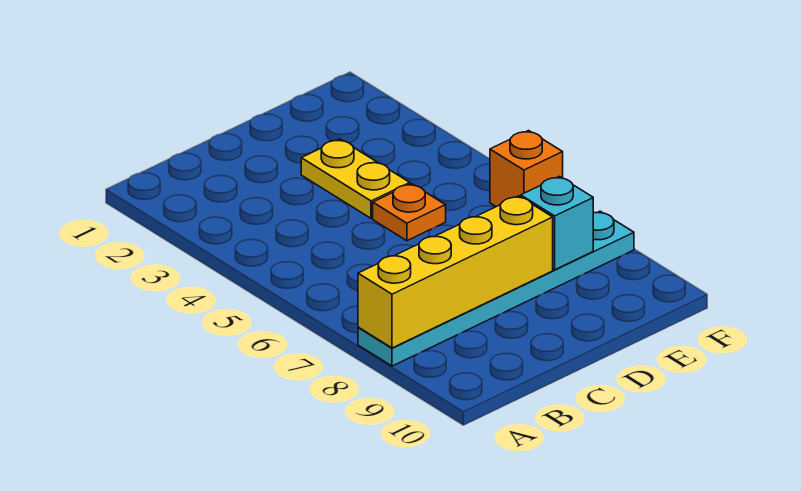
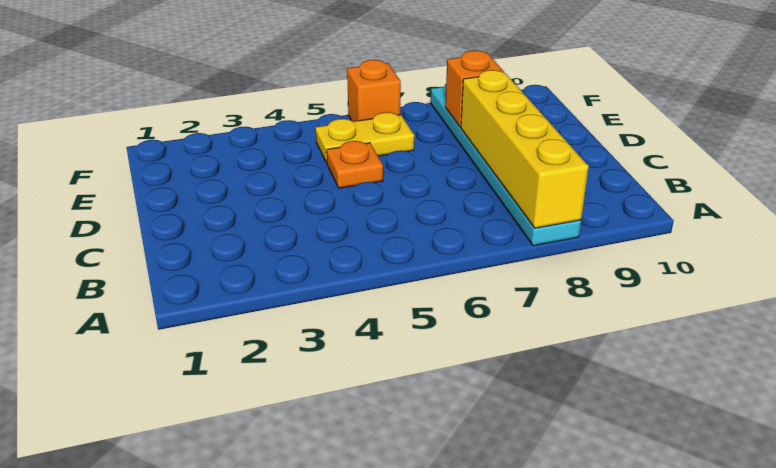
yellow plate D3:D4 level 1 -> yellow plate E5:E6 level 1
cyan brick E8 level 2 -> orange brick E8 level 2

